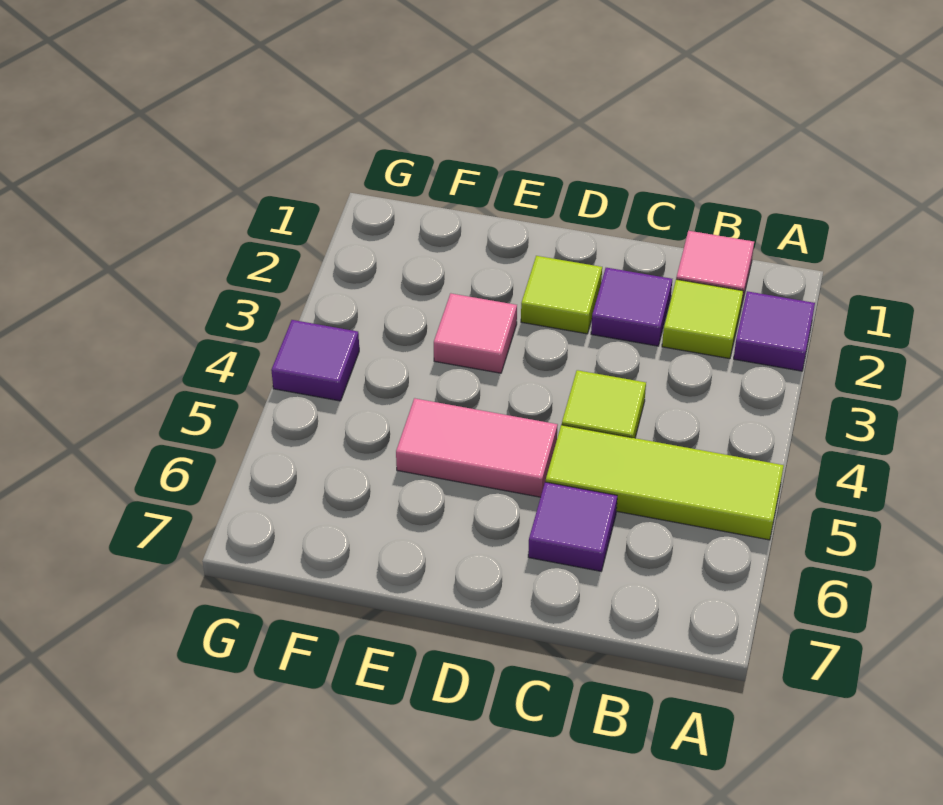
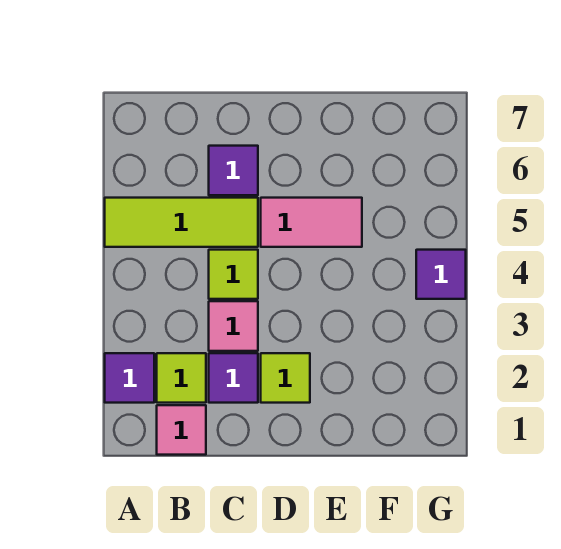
pink tile E3 level 1 -> pink tile C3 level 1

